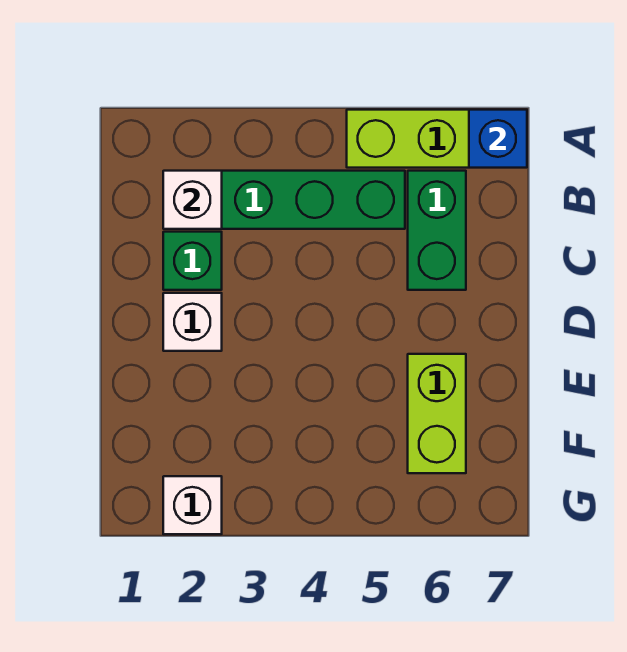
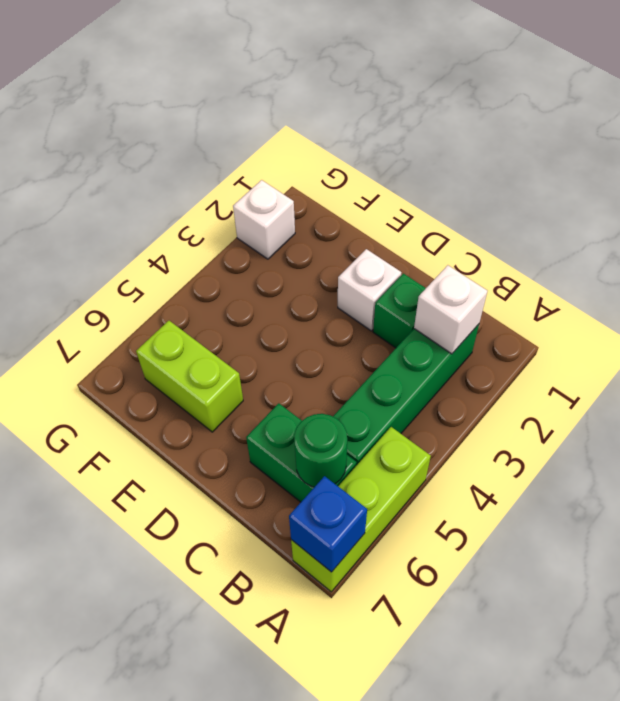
none -> green round brick B6 level 2

